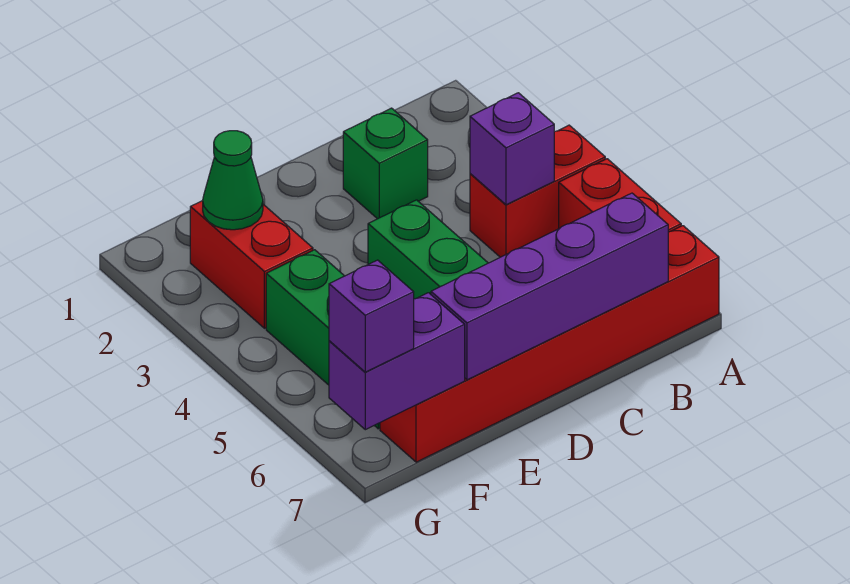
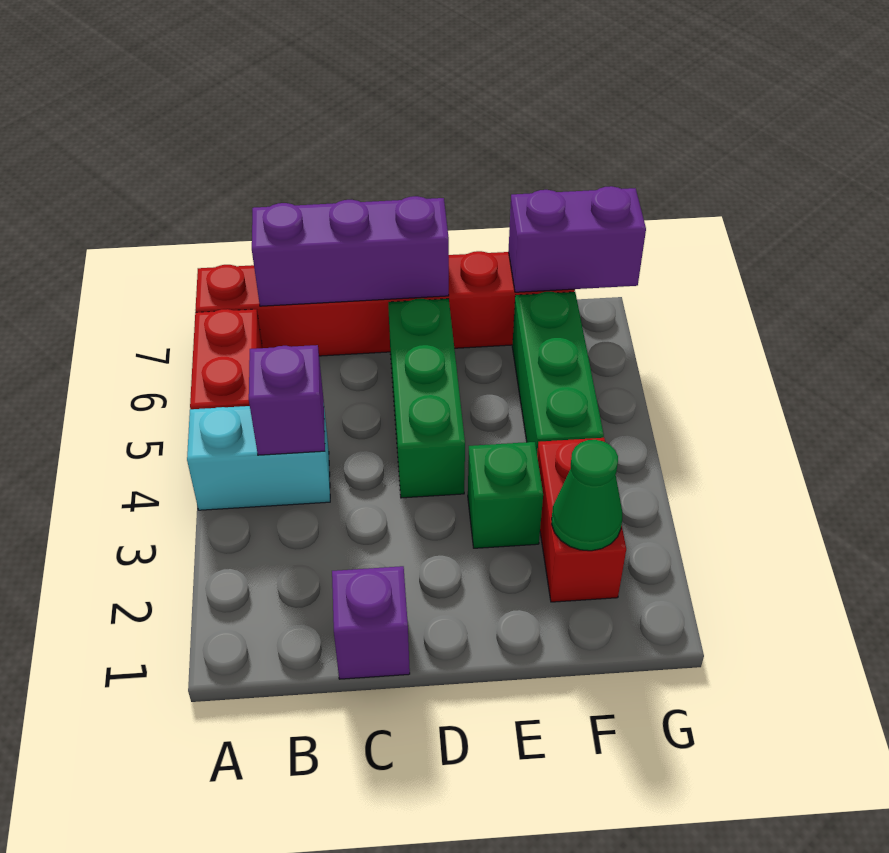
red brick A4:B4 level 1 -> cyan brick A4:B4 level 1
purple brick B7:E7 level 2 -> purple brick B7:D7 level 2
green brick C2 level 1 -> green brick E3 level 1
purple brick G7 level 3 -> purple brick C1 level 1

